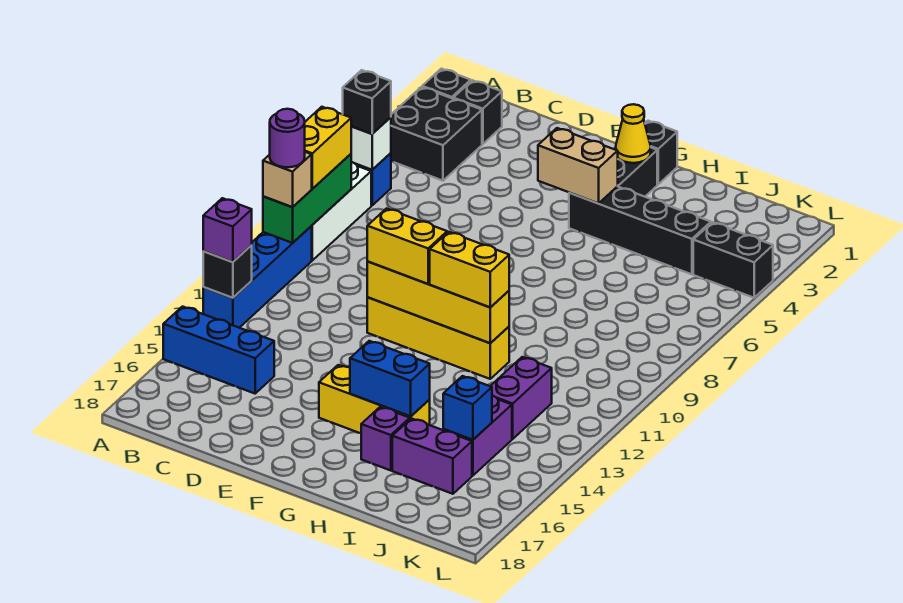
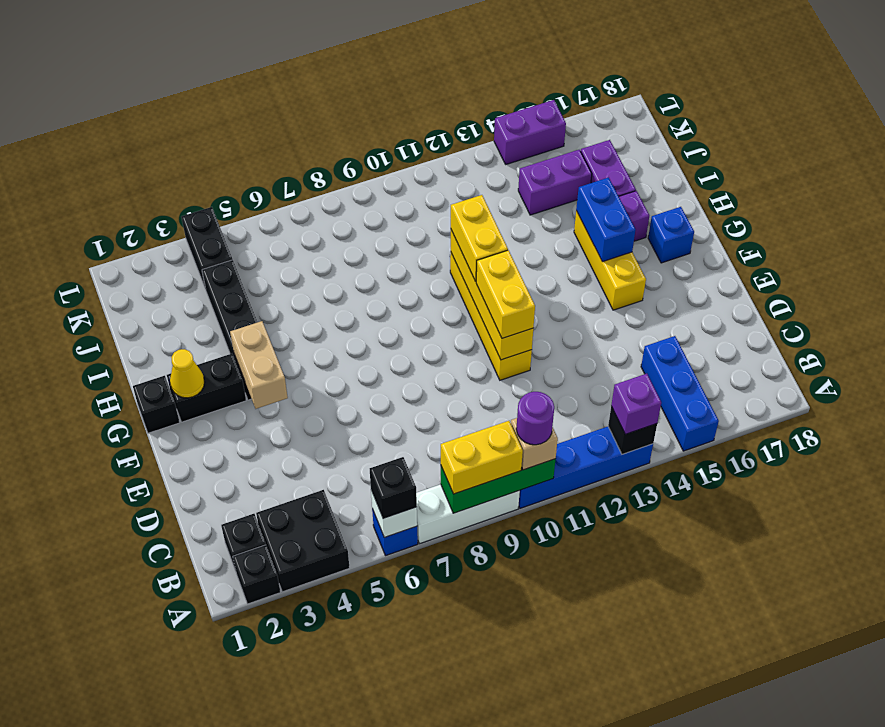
purple brick J12:J13 level 1 -> purple brick L14:L15 level 1
blue brick J15 level 2 -> blue brick G17 level 1

